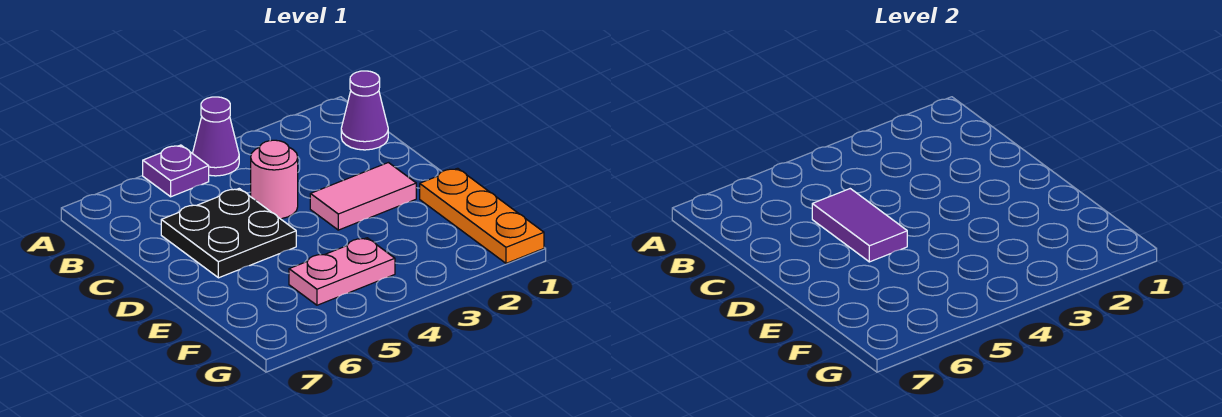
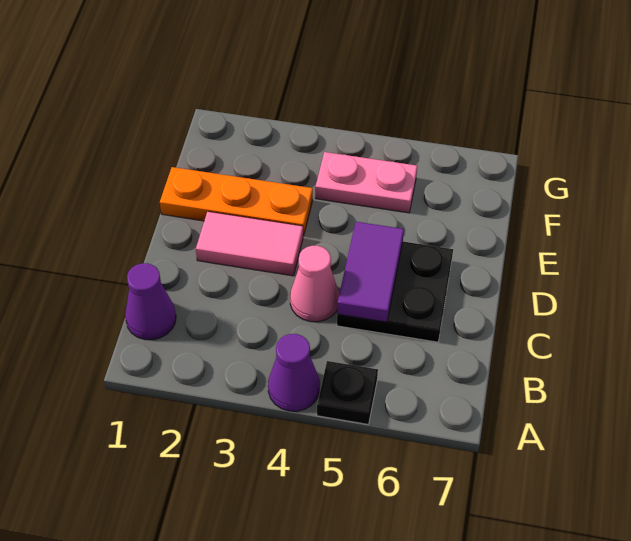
purple plate A5 level 1 -> black plate A5 level 1
pink round brick C4 level 1 -> pink cone C4 level 1
orange plate E1:G1 level 1 -> orange plate E1:E3 level 1

